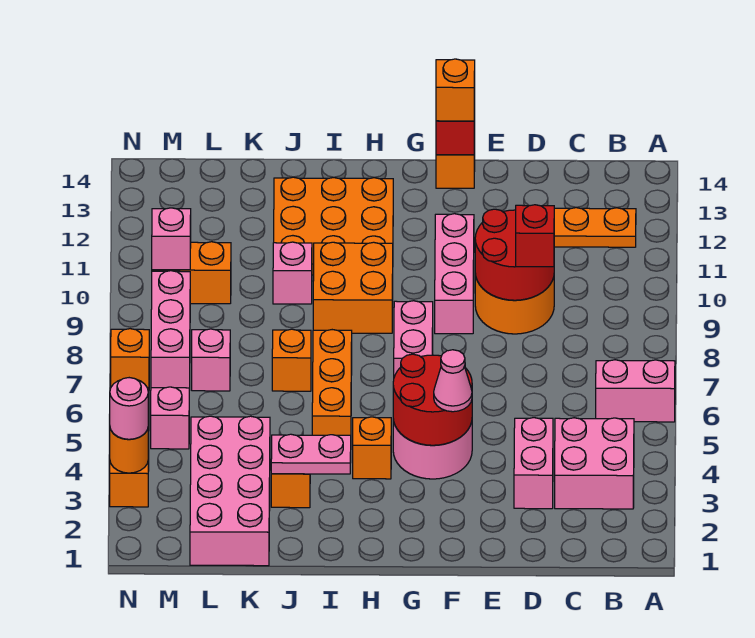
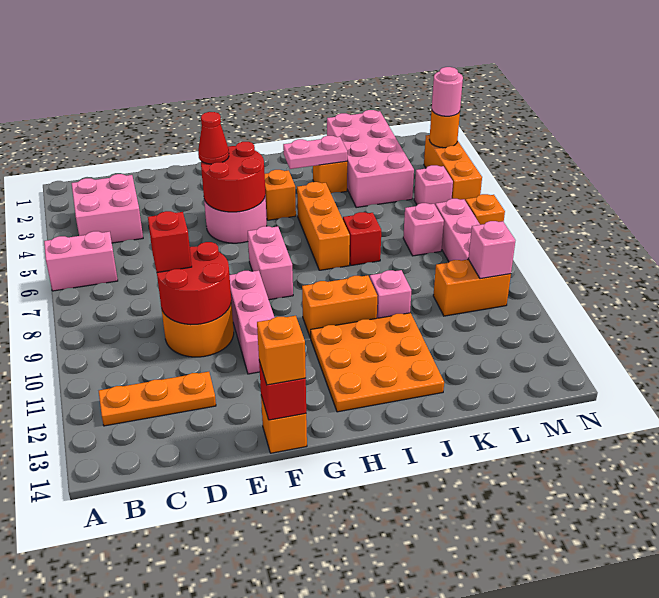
pink brick D3:D4 level 1 -> none
pink cone F4 level 3 -> red cone F4 level 3
orange brick H9:I10 level 1 -> orange brick H10:I10 level 1
orange brick J7 level 1 -> red brick J7 level 1

